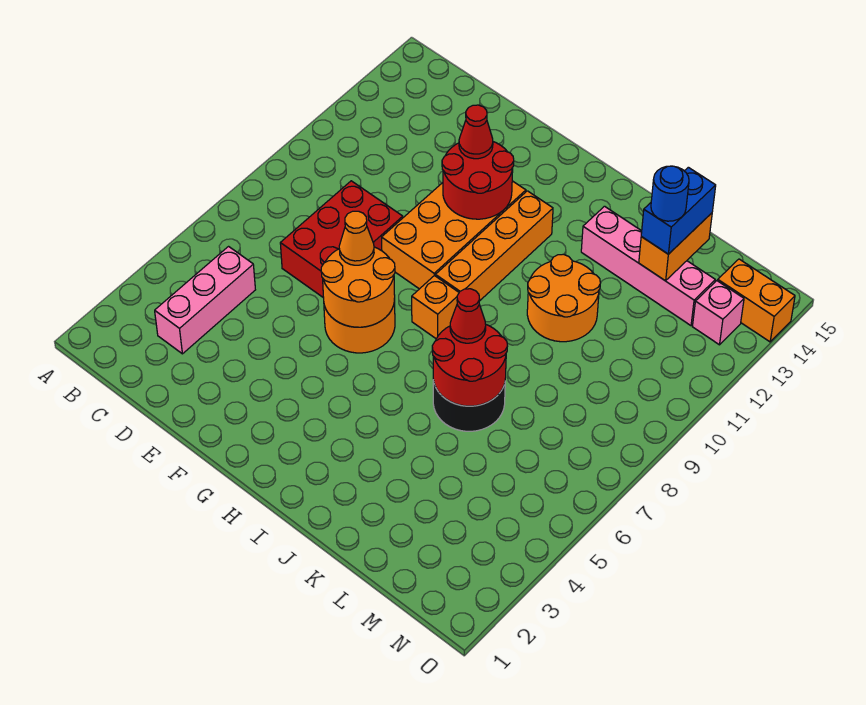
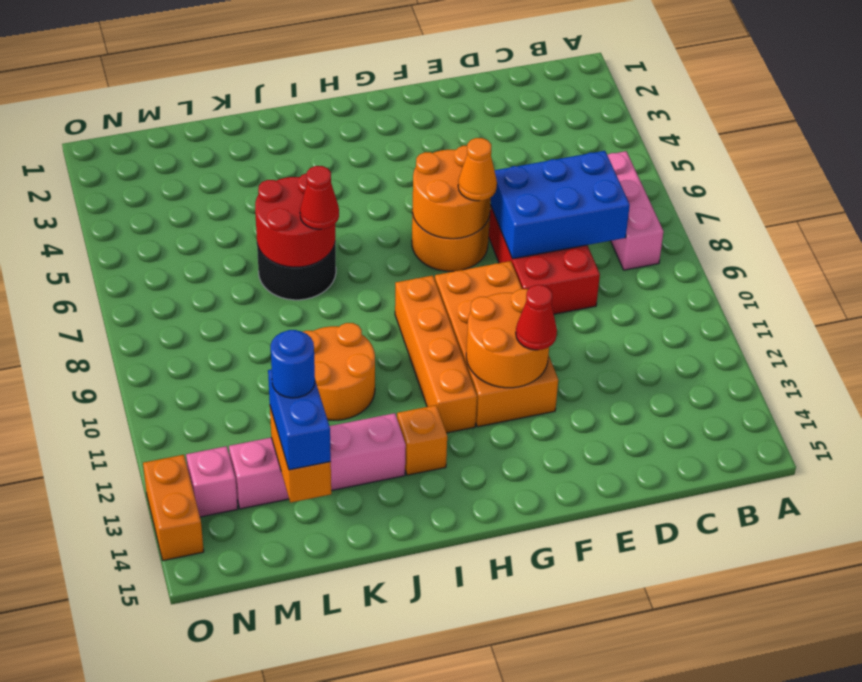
pink brick C3:C5 level 1 -> pink brick B6:B8 level 1
none -> blue brick C7:E8 level 2
red round brick F11:G12 level 2 -> orange round brick F11:G12 level 2
orange brick H8 level 1 -> orange brick I13 level 1
orange brick N14:O14 level 1 -> orange brick O13:O14 level 1

